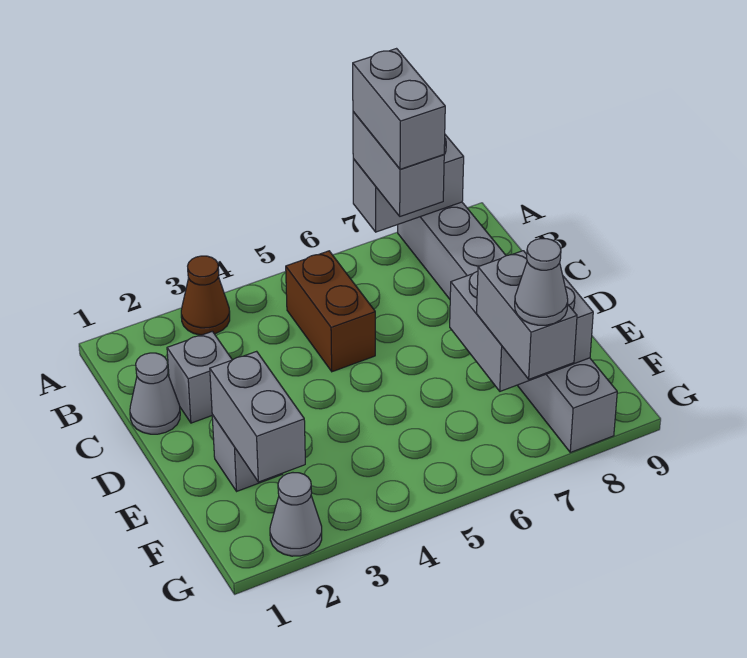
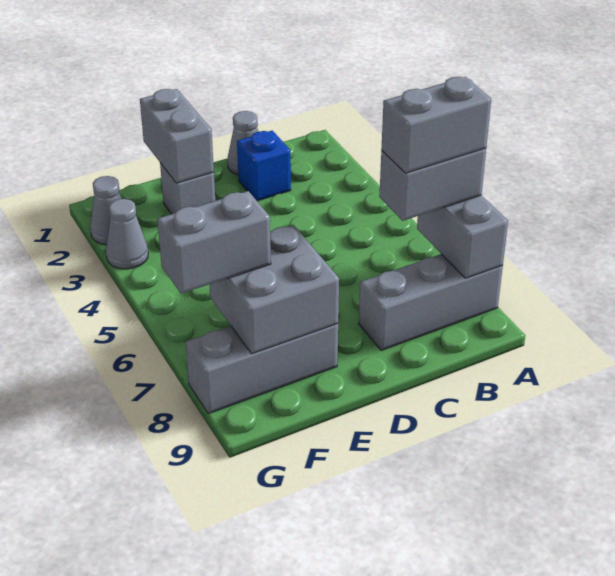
brown cone A3 level 1 -> none
brown brick B5:C5 level 1 -> none
grey brick C2 level 1 -> blue brick C2 level 1
grey brick E2:F2 level 2 -> grey brick E1:E2 level 2
grey cone G7 level 4 -> grey cone G3 level 1

